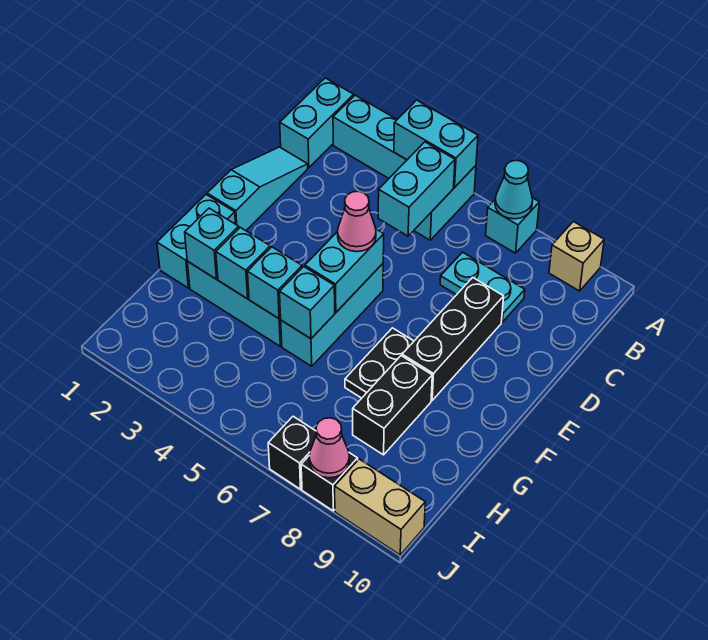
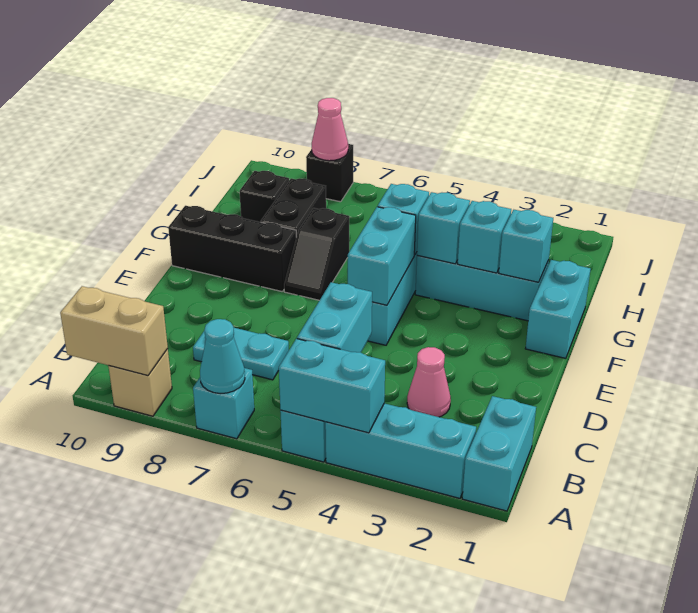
cyan slope C1:E1 level 1 top E -> none
black brick D8:F8 level 1 -> black brick F8:F10 level 1
pink cone E5 level 3 -> pink cone C3 level 1
black plate F7:G7 level 1 -> black slope F7:G7 level 1 top G
black brick J7 level 1 -> black brick H9 level 1
tan brick J9:J10 level 1 -> tan brick A9:A10 level 2

